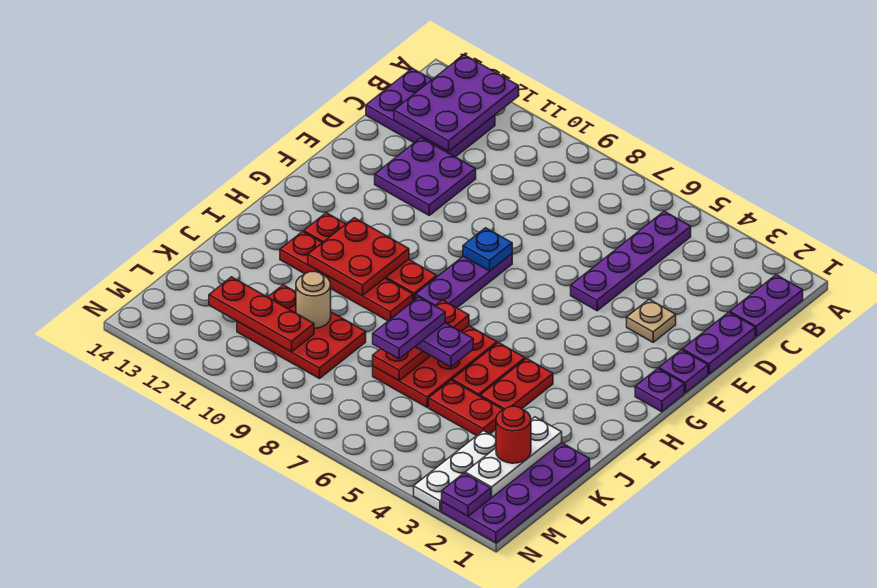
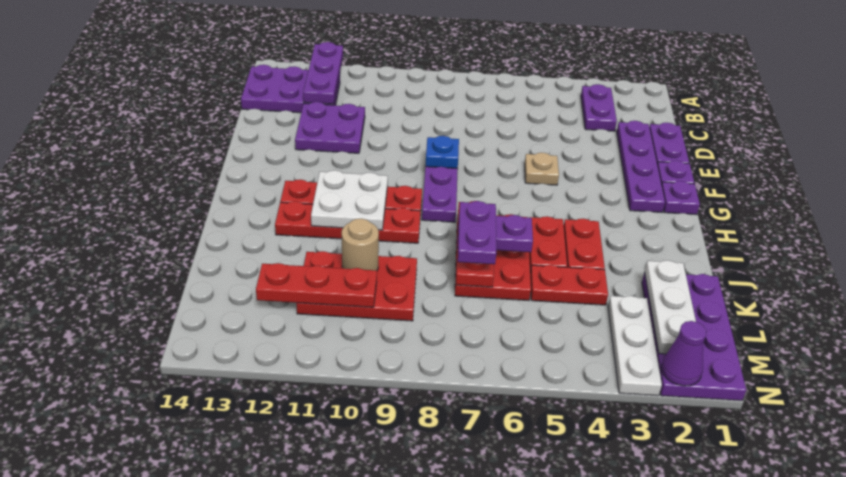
purple plate A12:C13 level 2 -> purple plate A12:C12 level 2
purple plate B1:C1 level 1 -> purple plate B3:C3 level 1
purple plate B5:E5 level 1 -> purple plate D2:G2 level 1
tan plate E3 level 1 -> tan plate F5 level 1
red plate H10:I11 level 2 -> white plate H10:I11 level 2
red round brick L2 level 3 -> none
purple plate N2 level 2 -> purple cone N2 level 2

